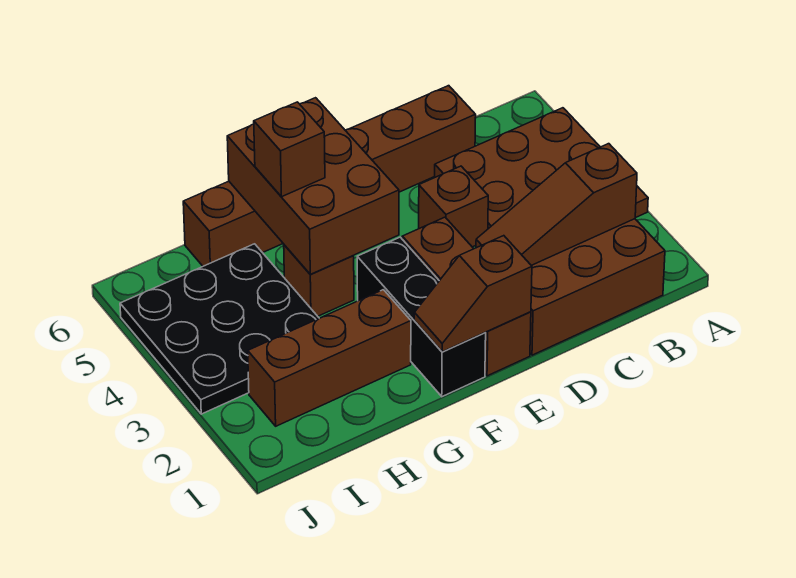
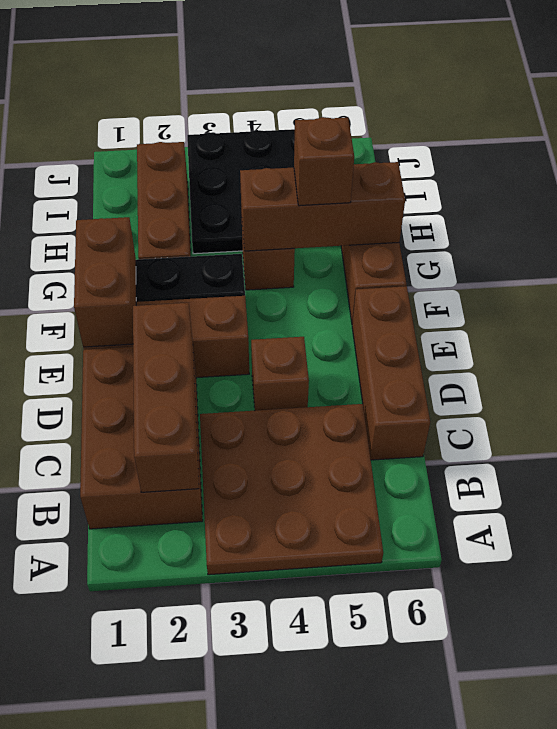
brown slope B2:D2 level 2 top B -> brown brick B2:D2 level 2
brown slope E1:F1 level 2 top E -> brown brick E1:F1 level 2
brown brick F4:G6 level 2 -> brown brick G4:G6 level 2

